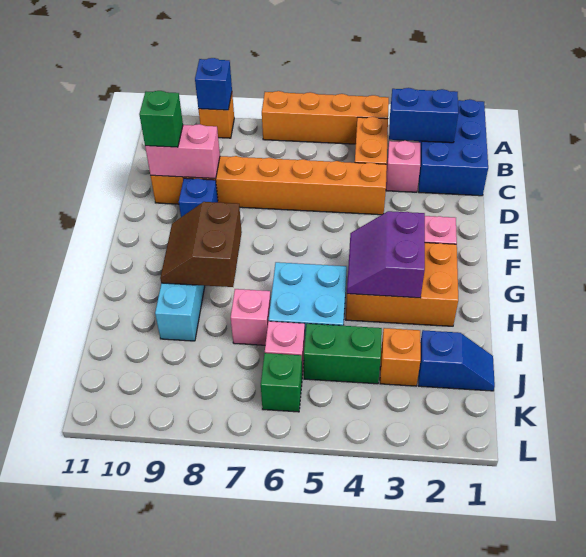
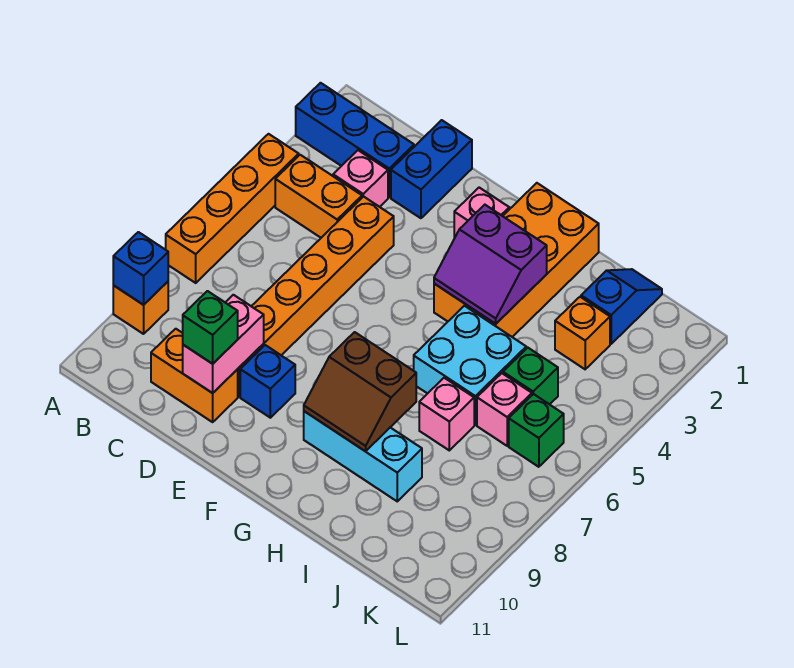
blue brick A1:C2 level 1 -> blue brick A2:C2 level 1
blue brick B2:B3 level 2 -> blue brick D1:D2 level 1
orange brick G2:H4 level 1 -> orange brick G1:H4 level 1
green brick J4:J5 level 1 -> green brick J5 level 1

